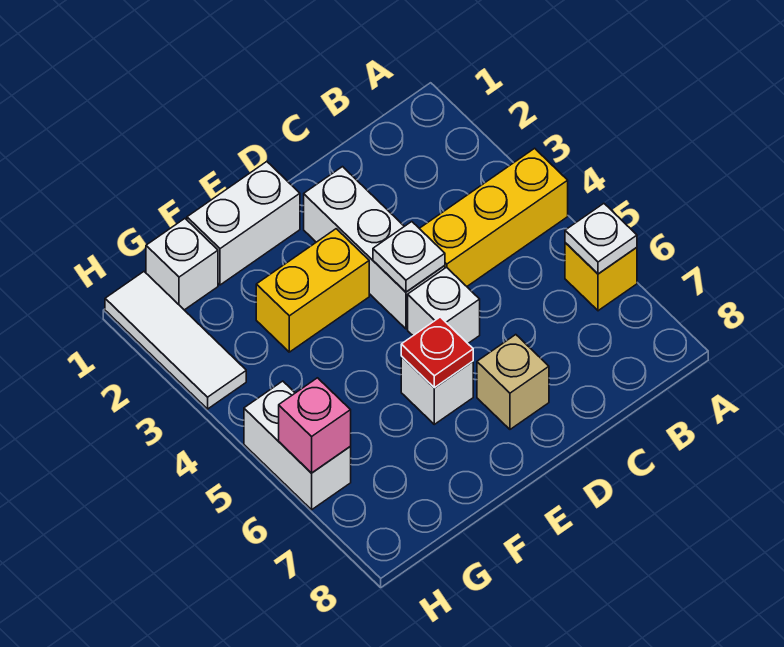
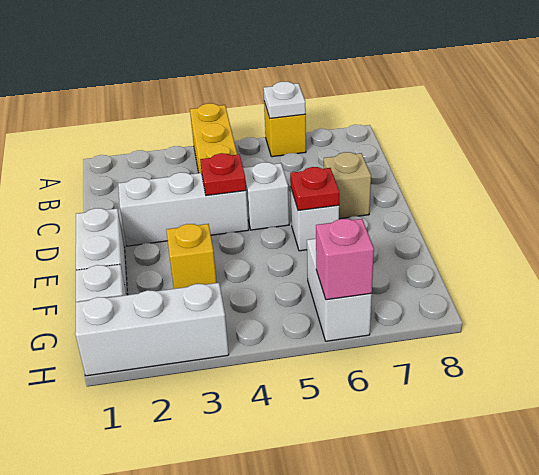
white plate D4 level 2 -> red plate D4 level 2
yellow brick E3:F3 level 1 -> yellow brick F3 level 1
white tile H1:H3 level 1 -> white brick H1:H3 level 1
white brick H5:H6 level 1 -> white brick G6:H6 level 1

